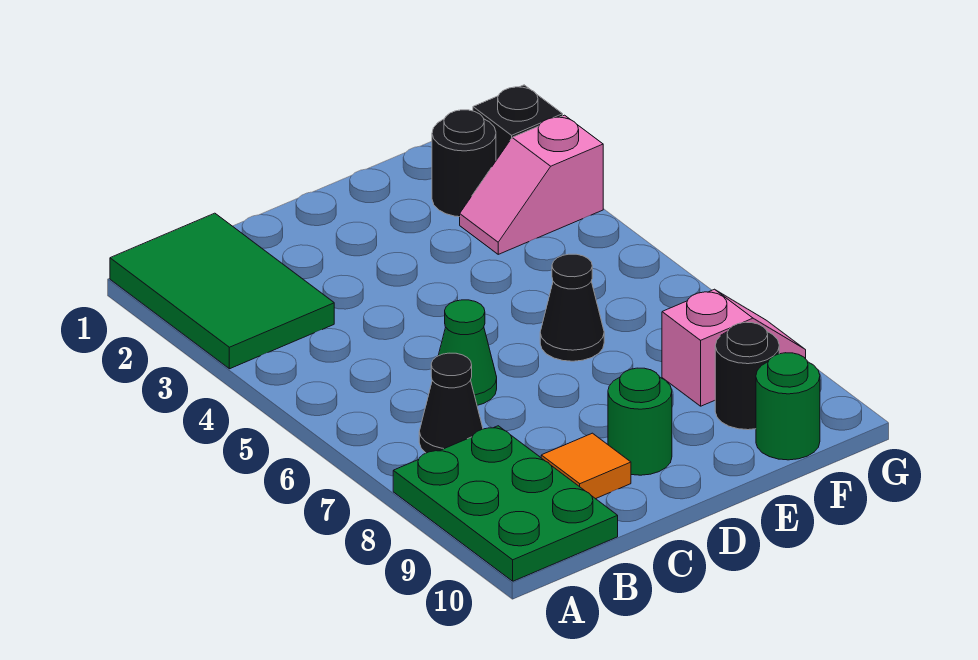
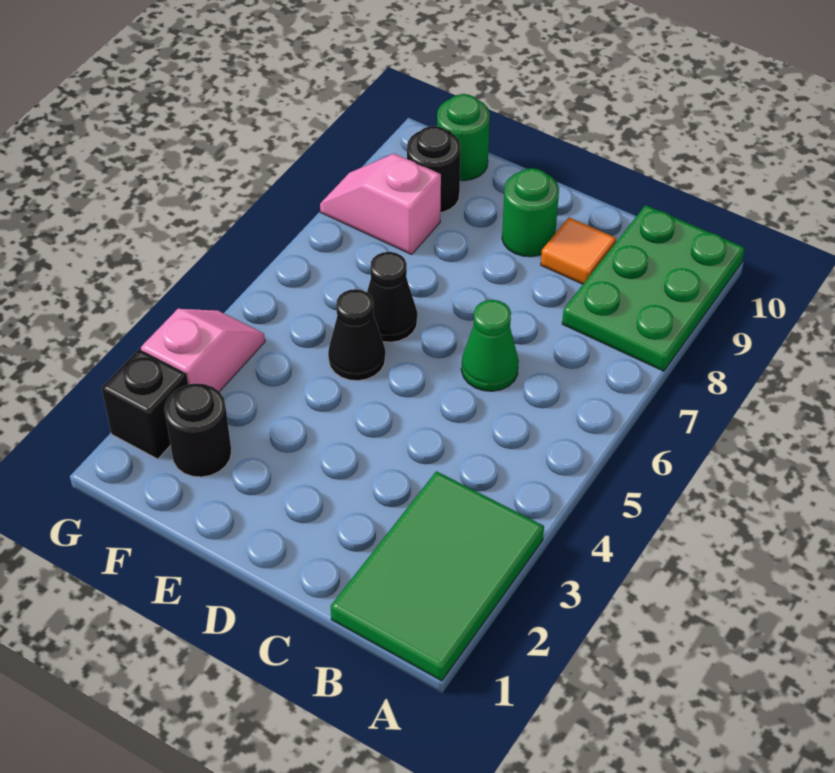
black cone B7 level 1 -> black cone E5 level 1
pink slope F3:G3 level 1 top G -> pink slope G3:G4 level 1 top 3

